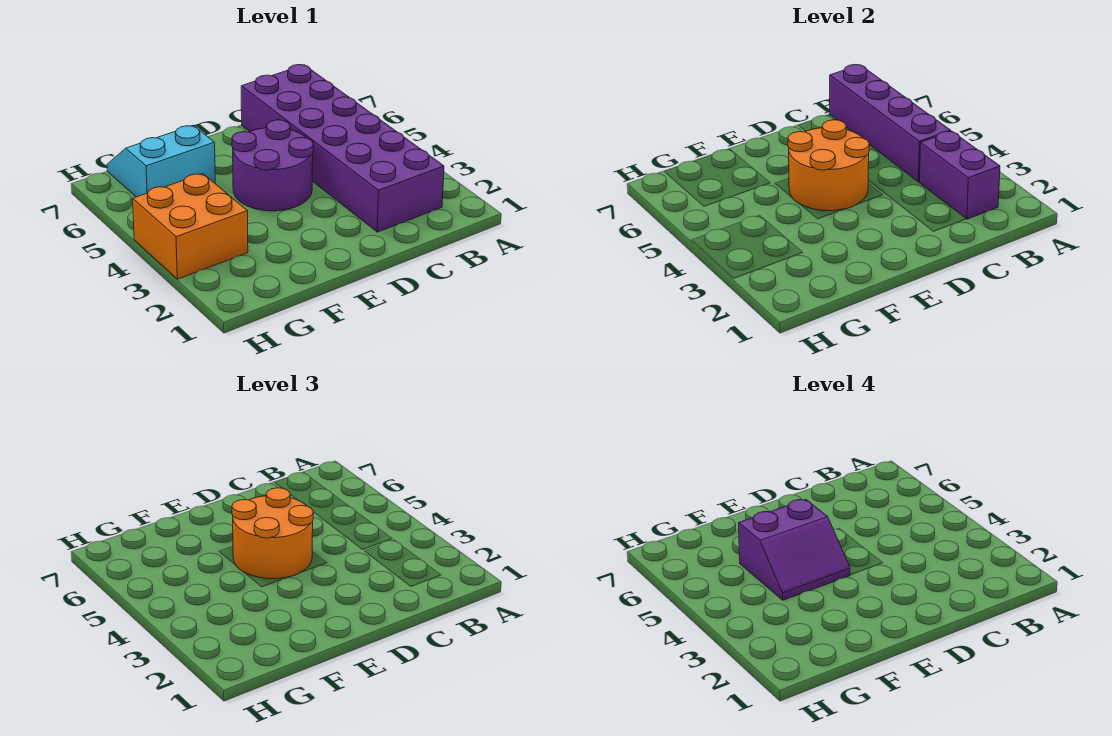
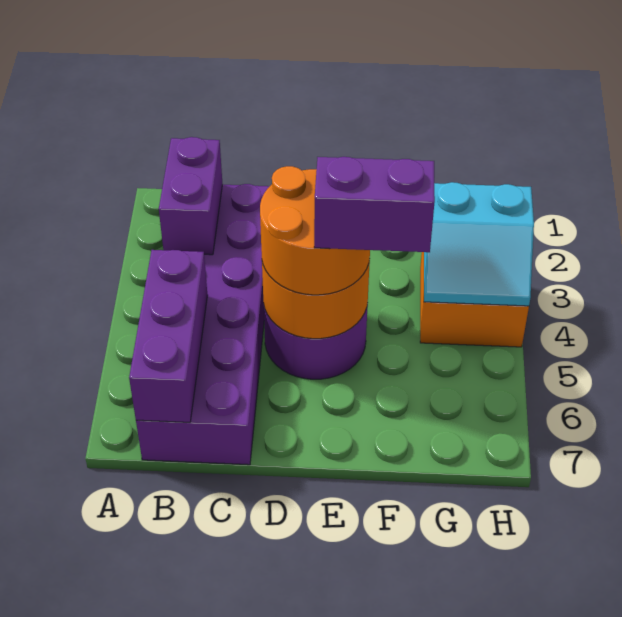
purple brick B4:B7 level 2 -> purple brick B5:B7 level 2
cyan slope F6:G7 level 1 top 6 -> cyan slope G3:H4 level 2 top 3

